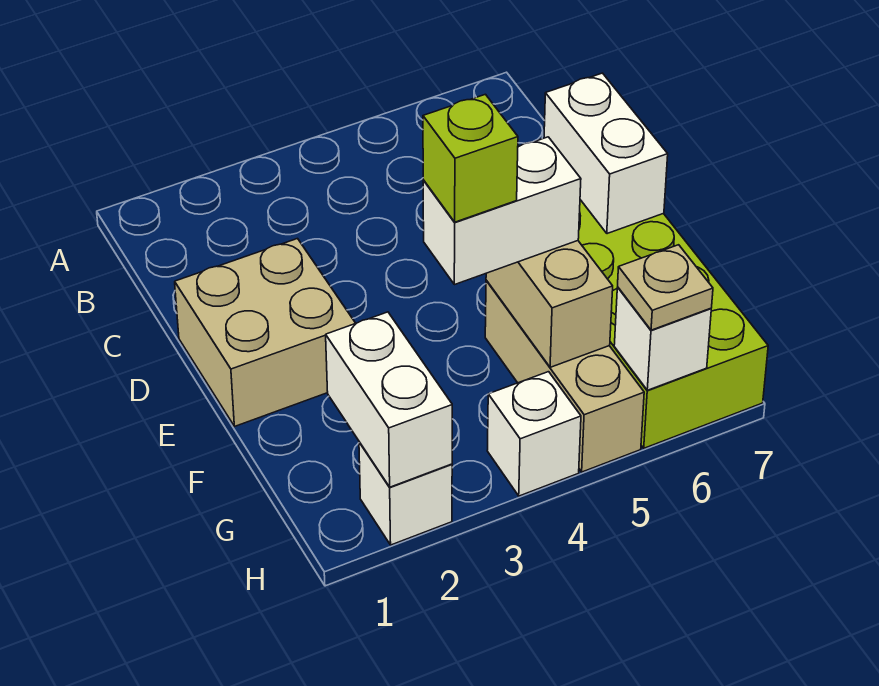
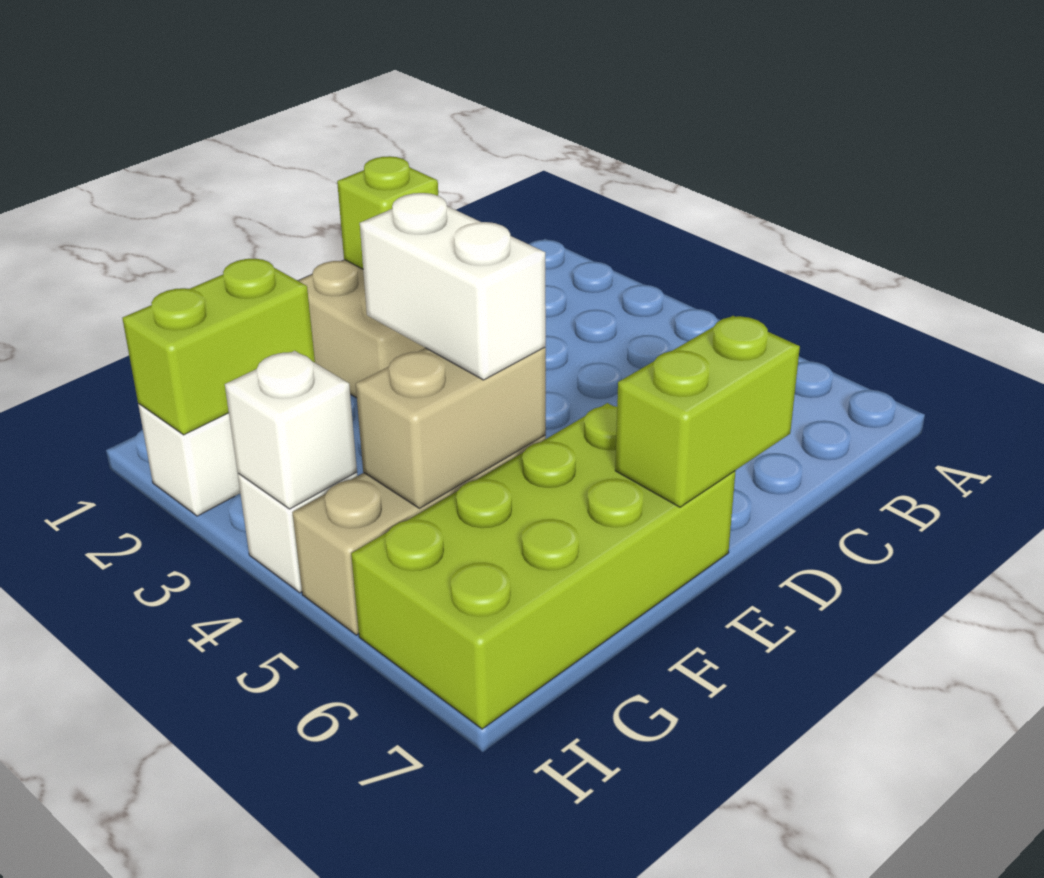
white brick D7:E7 level 2 -> lime brick D7:E7 level 2
lime brick F4 level 4 -> lime brick D1 level 2
white brick G2:H2 level 2 -> lime brick G2:H2 level 2
white brick H6 level 2 -> white brick H4 level 2
tan plate H6 level 3 -> none

